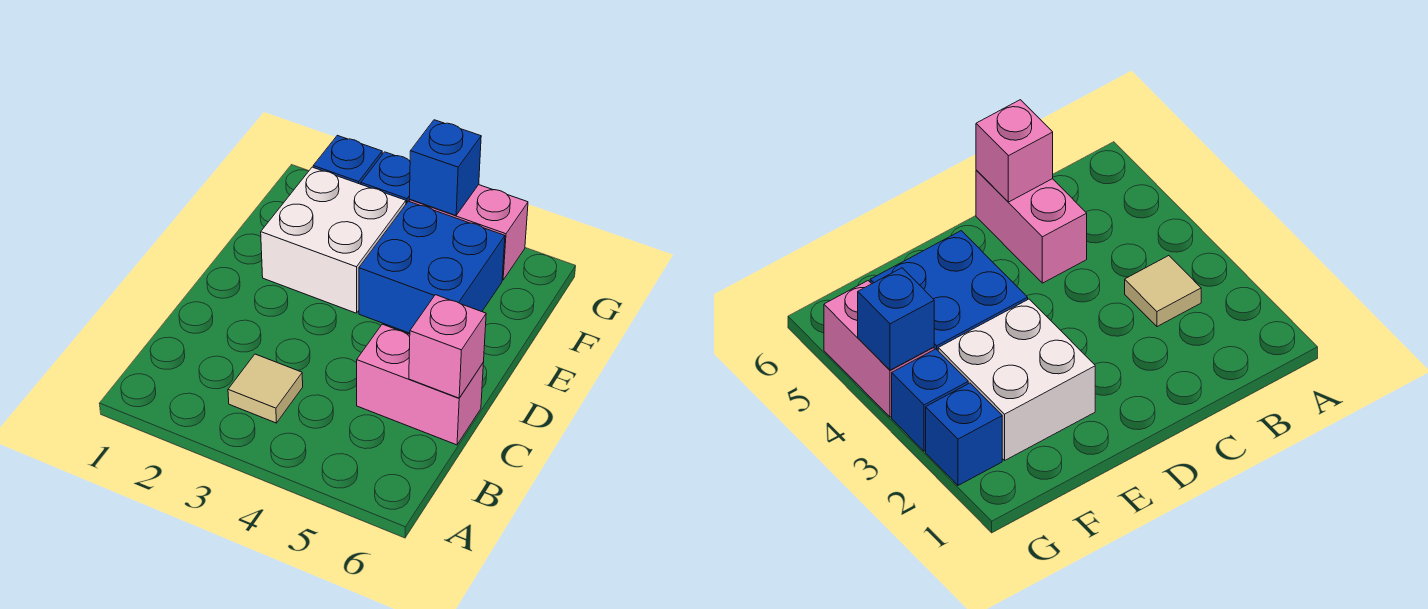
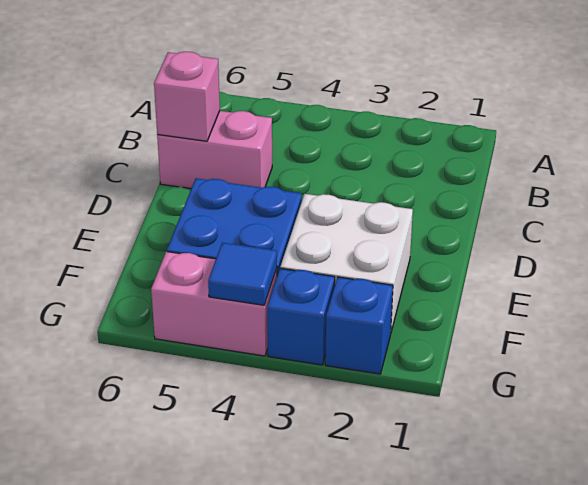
tan tile B3 level 1 -> none
blue brick G4 level 2 -> blue tile G4 level 2

